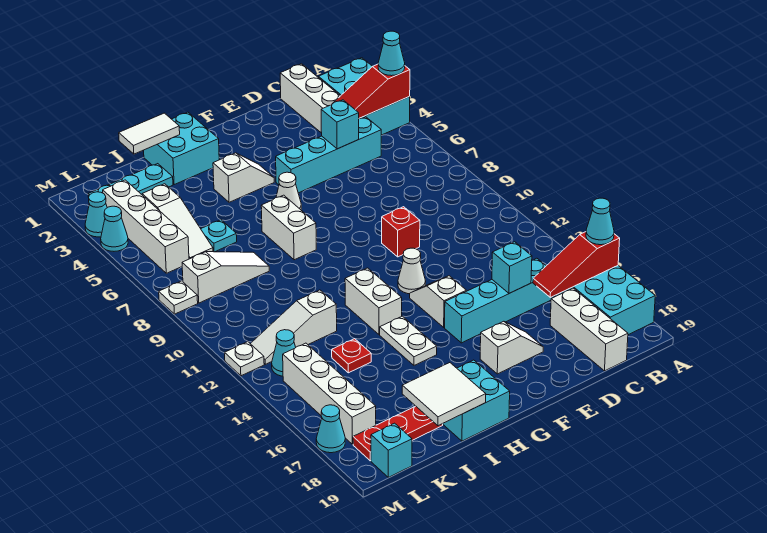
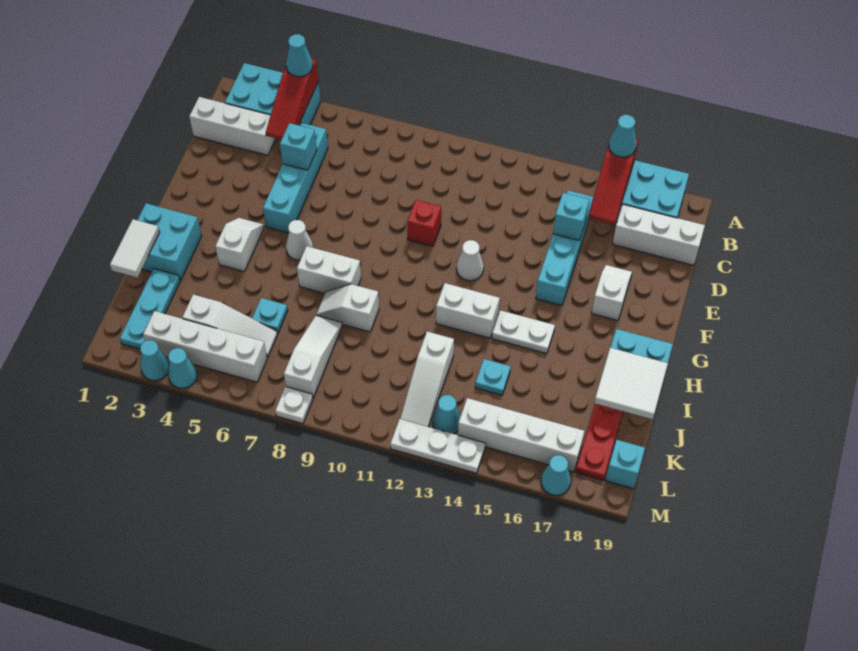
white slope F13:F14 level 1 top 14 -> white slope I8:I9 level 1 top 9
red plate J14 level 1 -> cyan plate J14 level 1
white plate M12 level 1 -> white plate M12:M14 level 1

